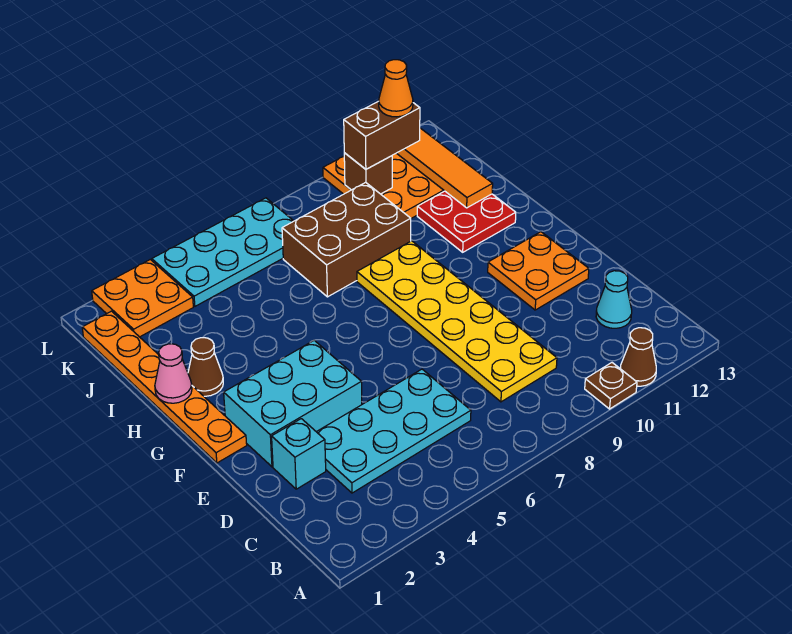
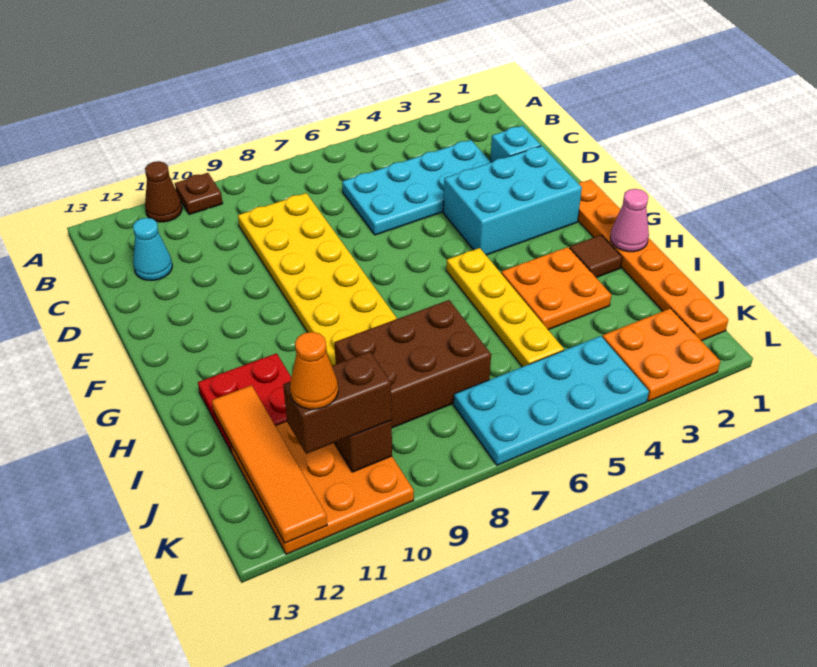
orange plate E11:F12 level 1 -> orange plate H3:I4 level 1
none -> yellow plate G5:J5 level 1
brown cone H2 level 1 -> brown tile H2 level 1

